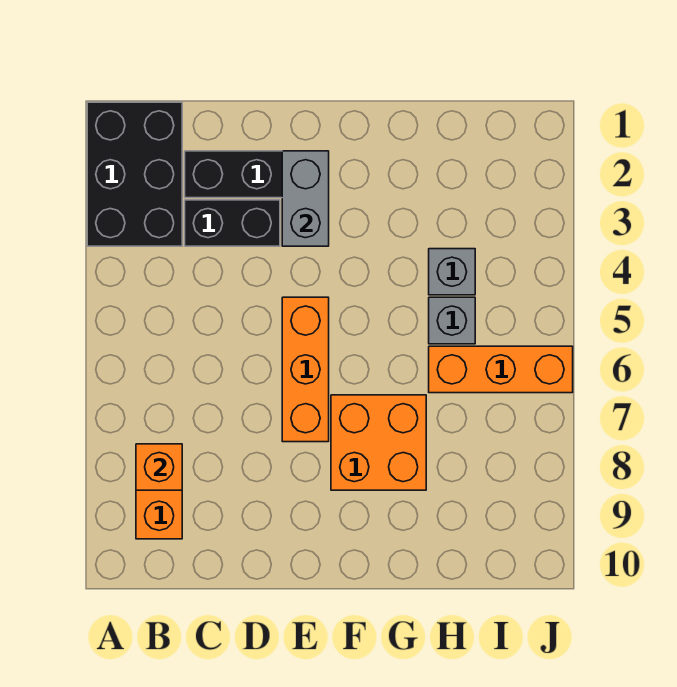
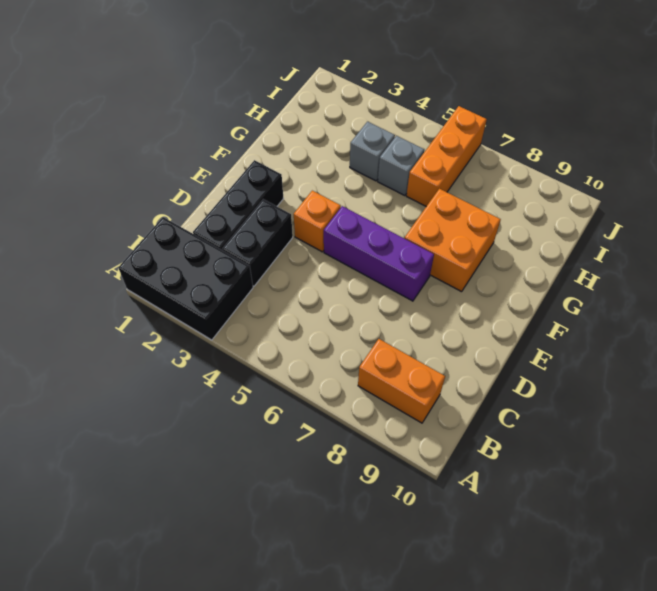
orange brick B8 level 2 -> orange brick E4 level 1
grey brick E2:E3 level 2 -> none
orange brick E5:E7 level 1 -> purple brick E5:E7 level 1

